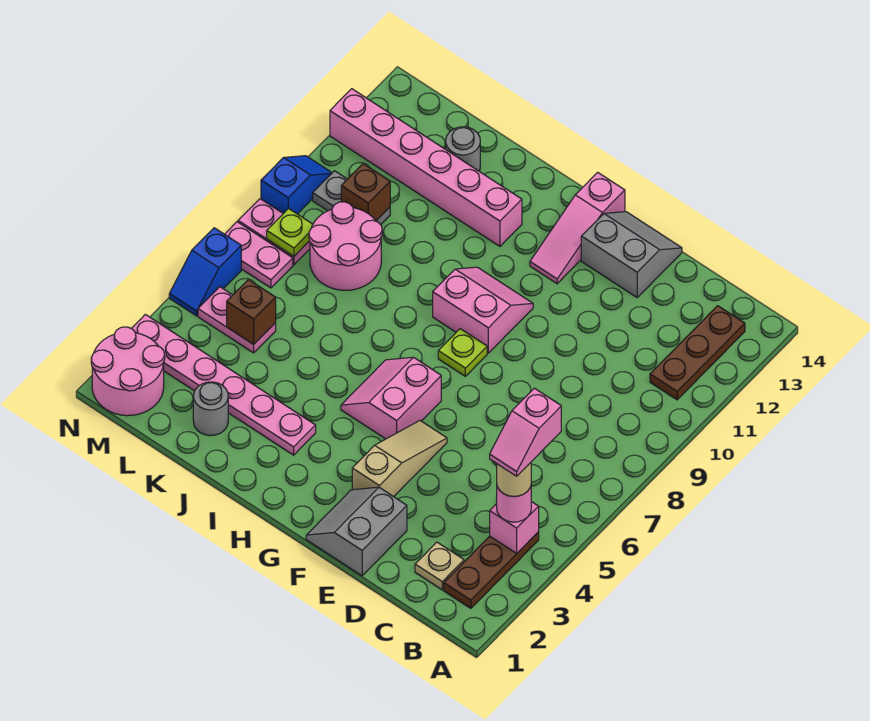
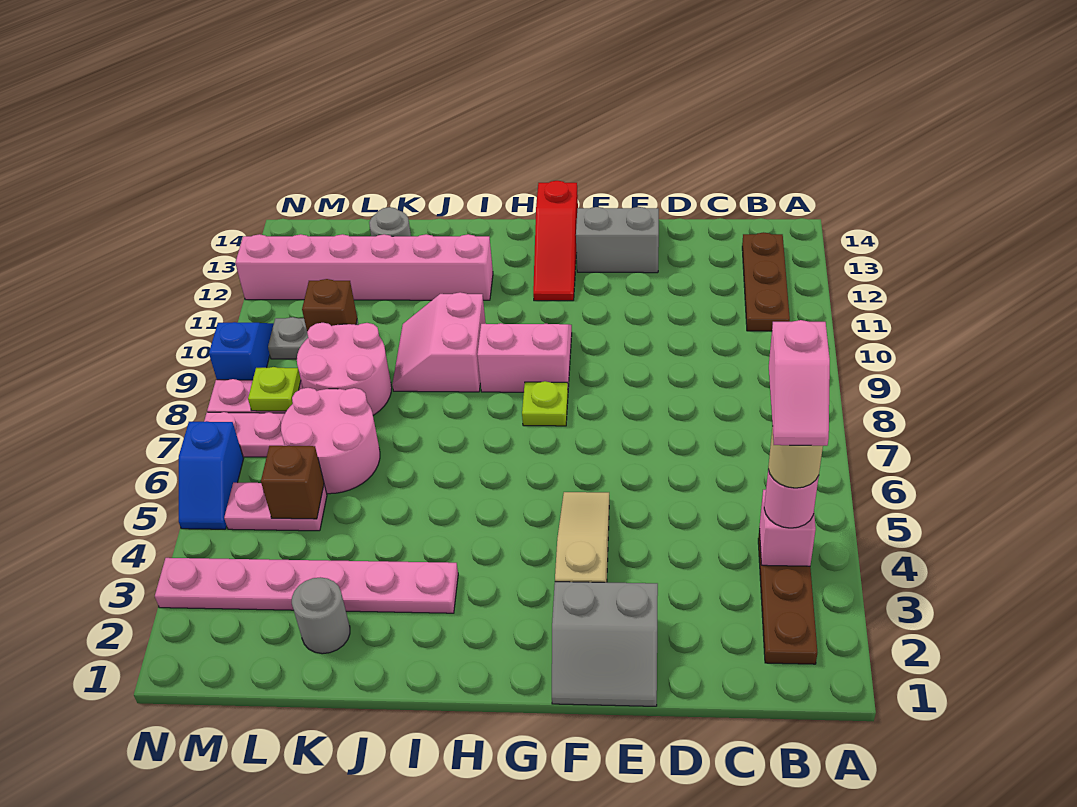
tan plate C2 level 1 -> none
grey slope E1:F2 level 1 top E -> grey slope E1:F2 level 1 top 2
pink slope G5:H6 level 1 top G -> pink slope I9:J10 level 1 top I
pink slope G12:G14 level 1 top 14 -> red slope G12:G14 level 1 top 14
pink round brick M1:N2 level 1 -> pink round brick K6:L7 level 1

